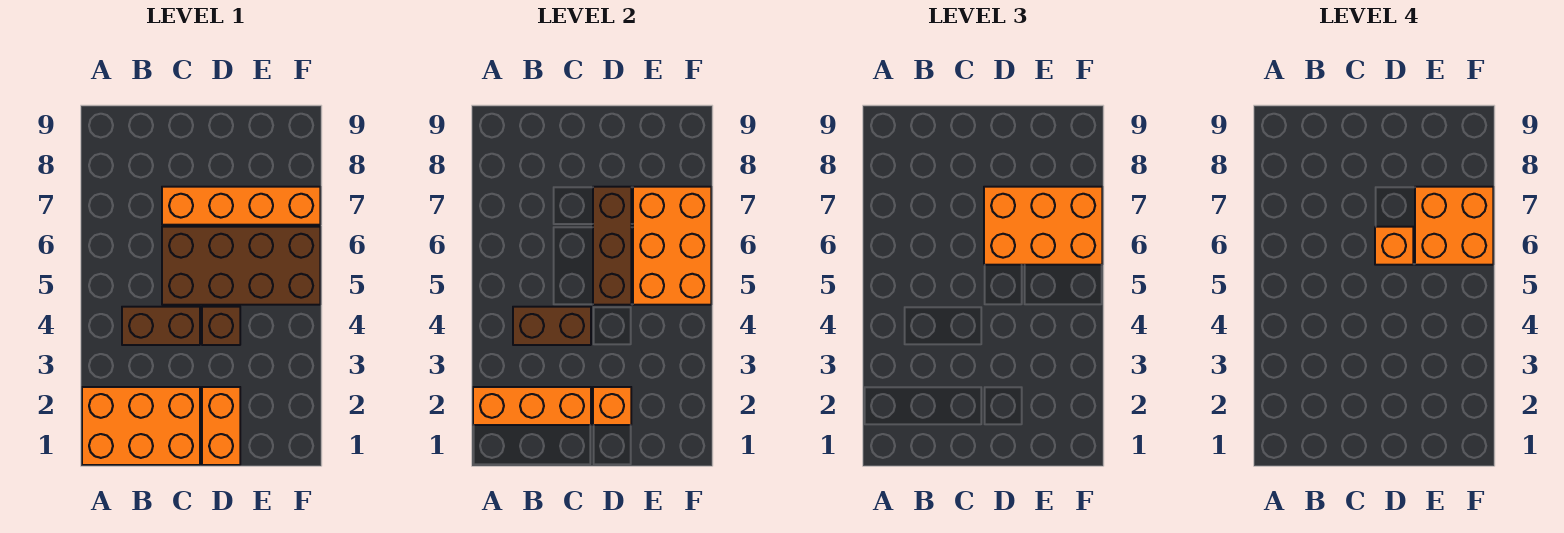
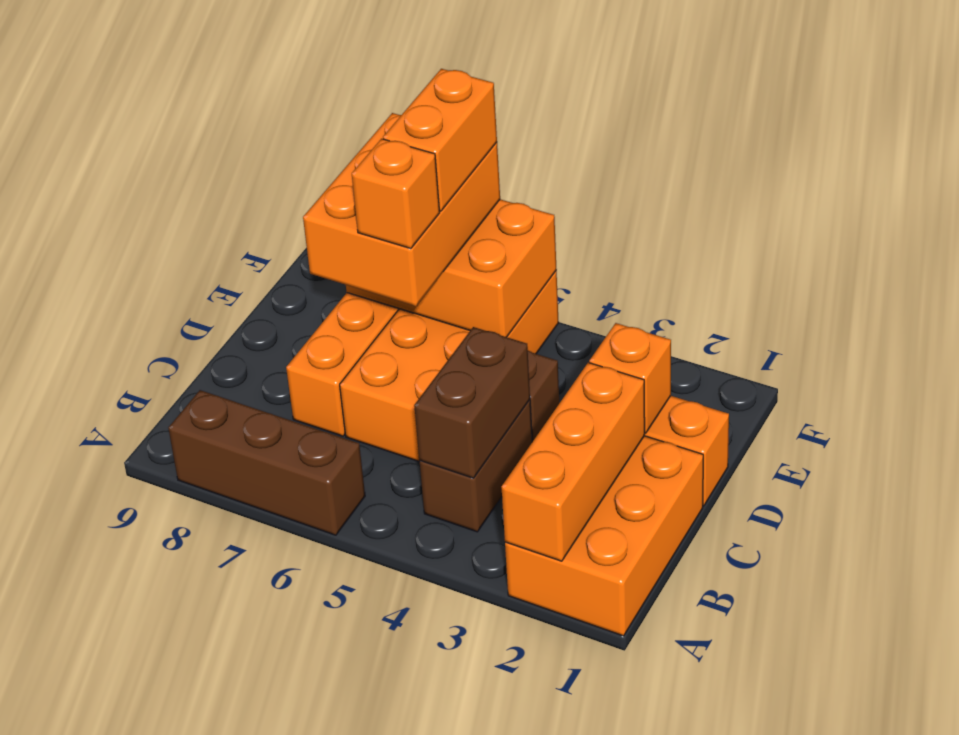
brown brick C5:F6 level 1 -> orange brick C5:F6 level 1
brown brick D5:D7 level 2 -> brown brick A6:A8 level 1
orange brick E6:F7 level 4 -> orange brick E6:F6 level 4

